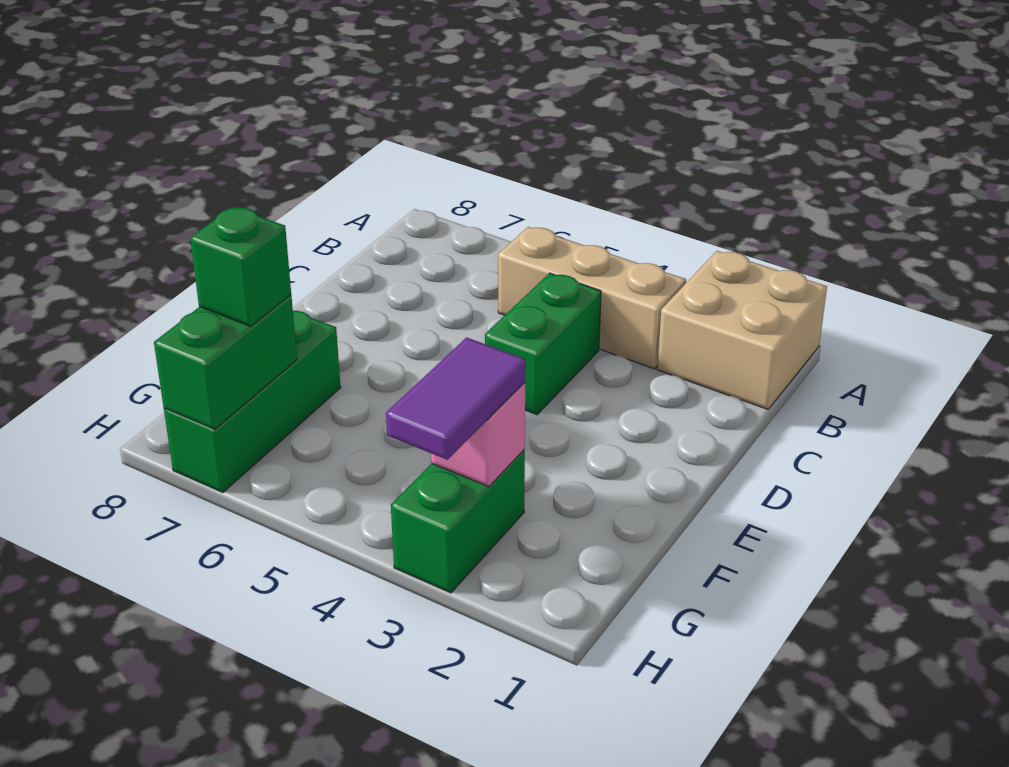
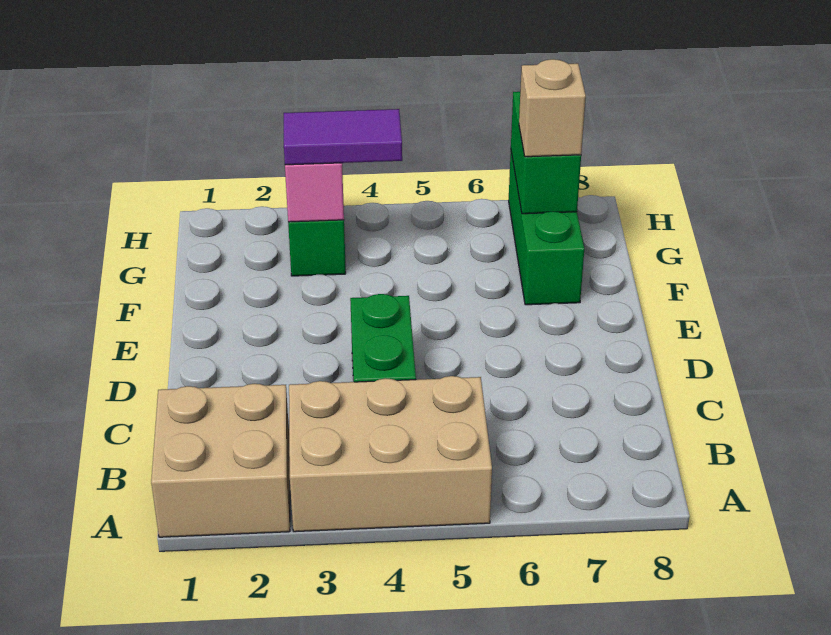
tan brick B3:B5 level 1 -> tan brick A3:B5 level 1
purple tile G3:H3 level 3 -> purple tile G3:G4 level 3
green brick G7 level 3 -> tan brick G7 level 3

